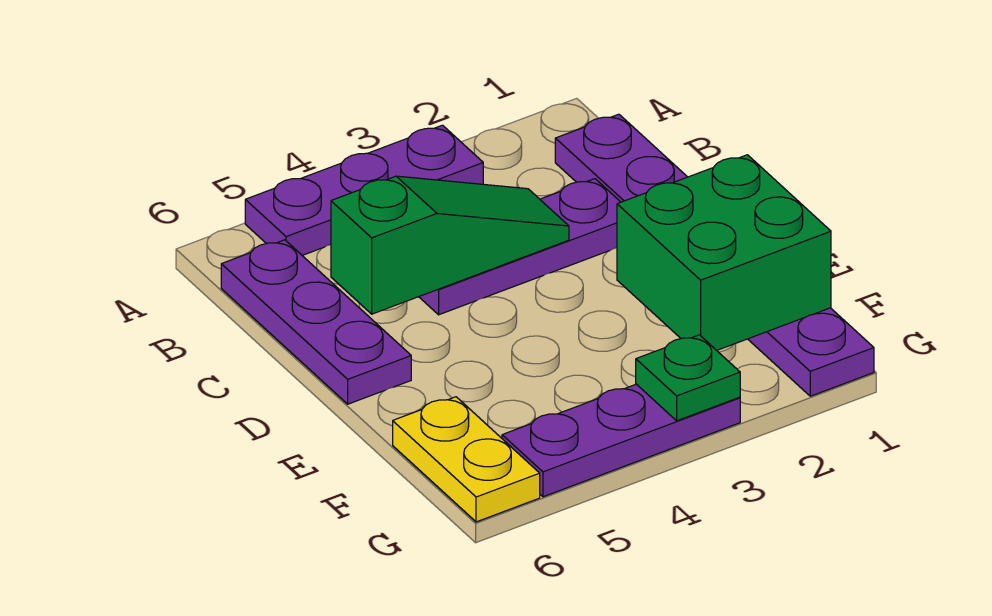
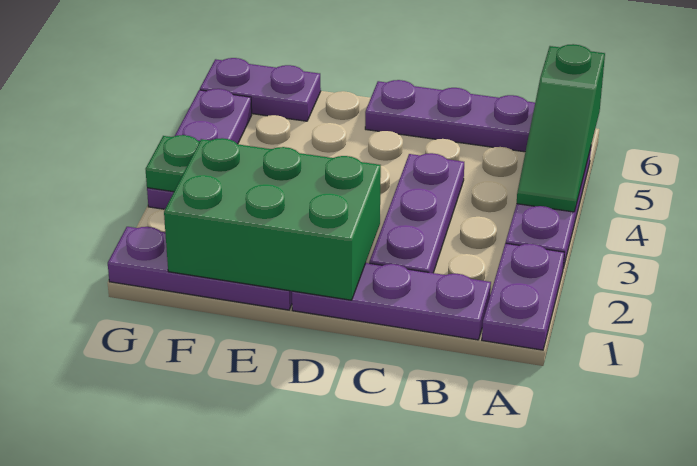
none -> purple plate A1:A2 level 1
green slope C3:C5 level 2 top 5 -> green slope A4:A6 level 2 top 6
green brick E1:F2 level 2 -> green brick D1:F2 level 2
yellow plate F6:G6 level 1 -> purple plate F6:G6 level 1

